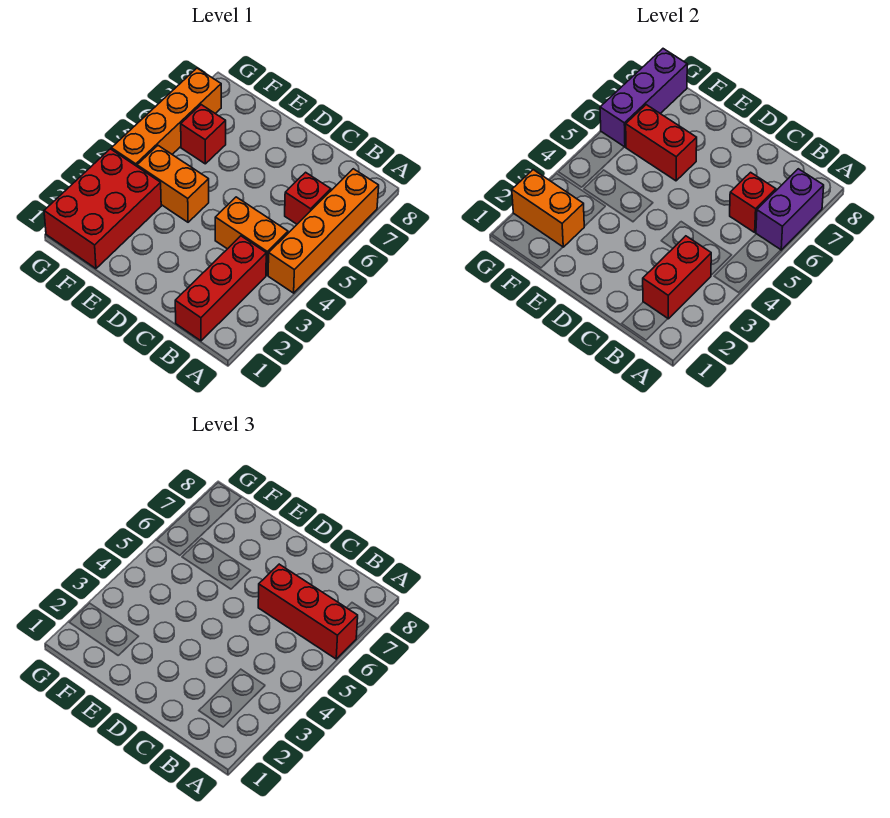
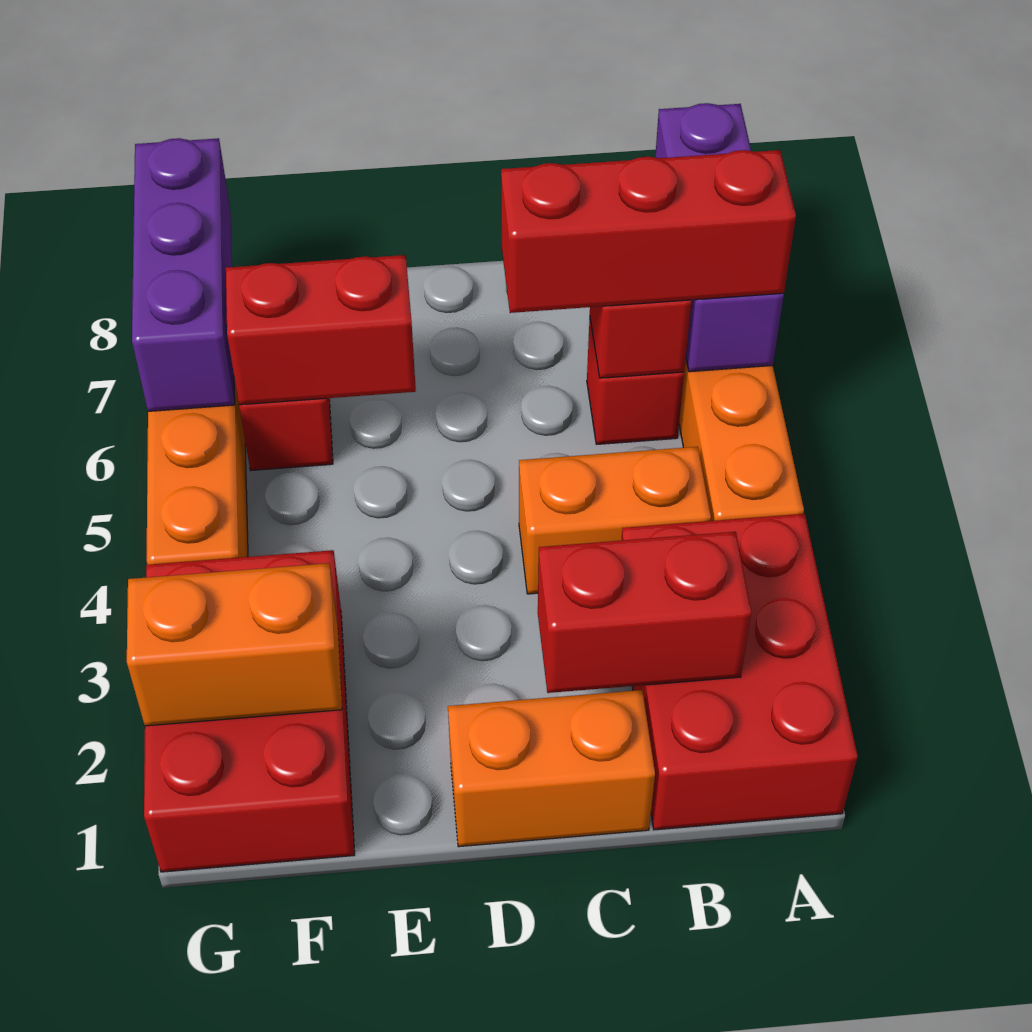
purple brick A6:A7 level 2 -> purple brick A6:A8 level 2
red brick B1:B3 level 1 -> red brick A1:B3 level 1
red brick B2:B3 level 2 -> red brick B2:C2 level 2
orange brick E4:F4 level 1 -> orange brick C1:D1 level 1

